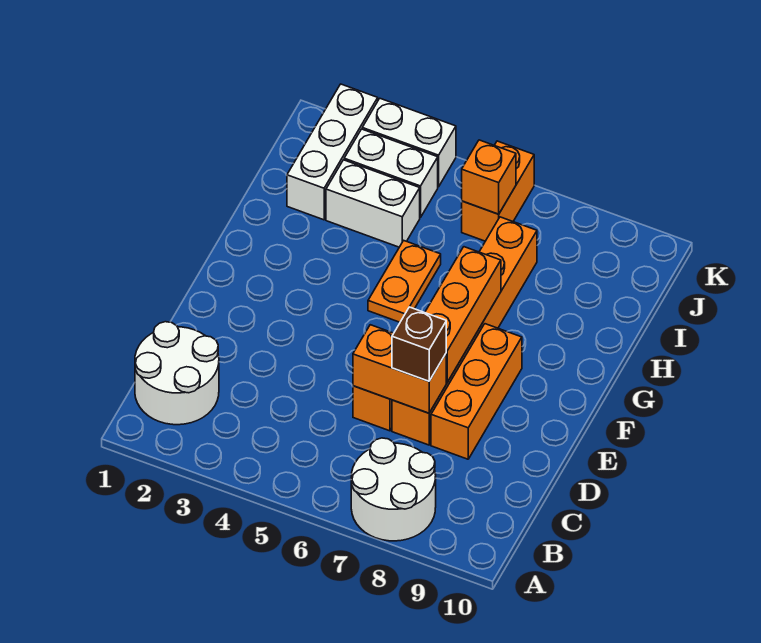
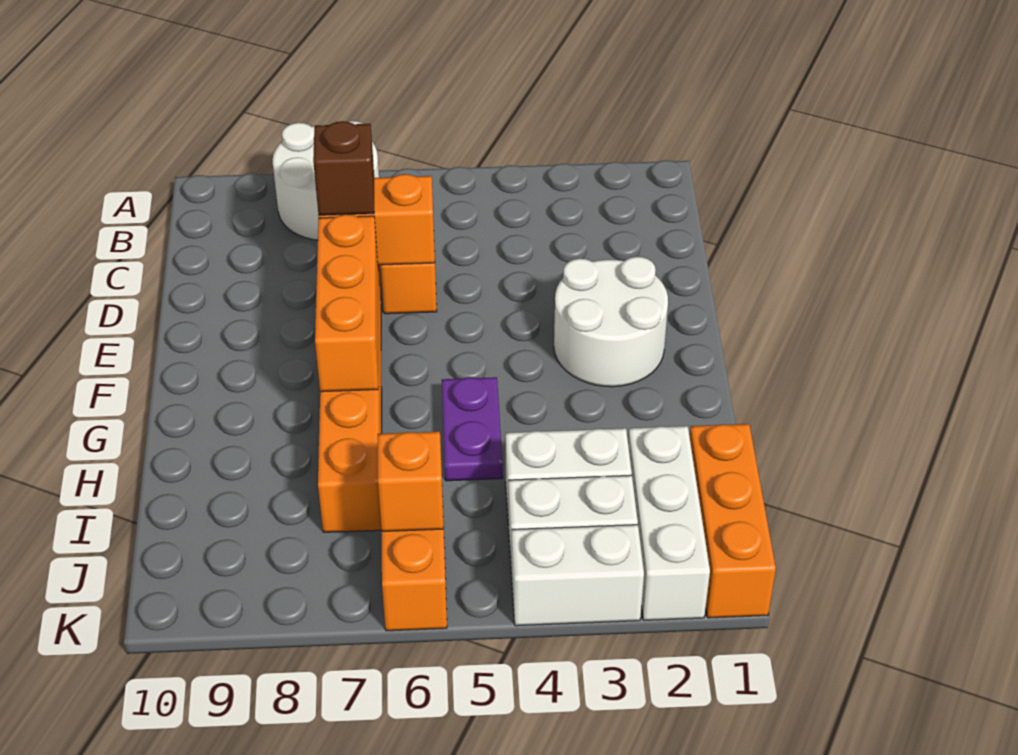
white round brick B1:C2 level 1 -> white round brick E2:F3 level 1
orange brick D8:F8 level 1 -> orange brick I1:K1 level 1
orange plate G5:H5 level 1 -> purple plate G5:H5 level 1

